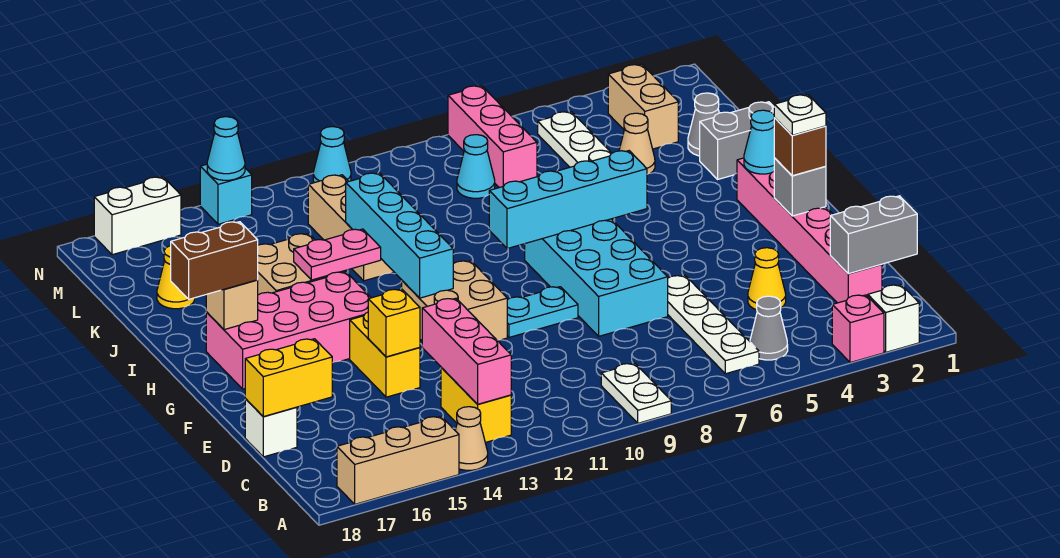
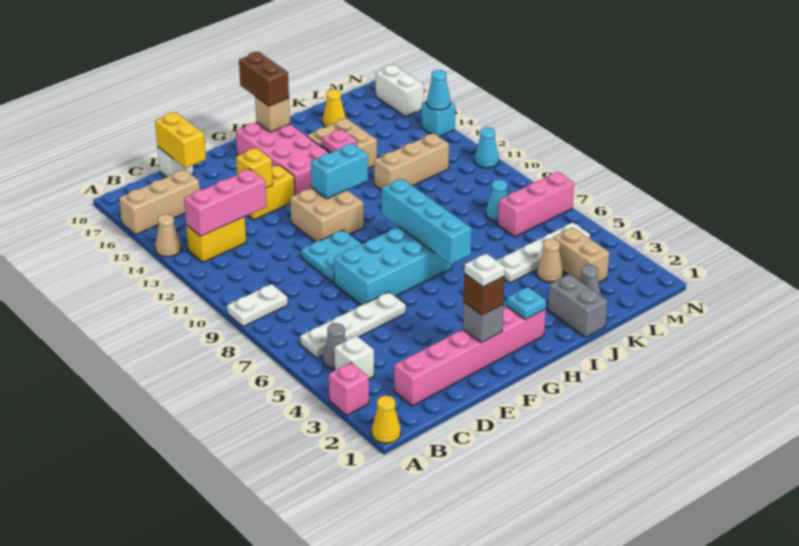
white brick A2 level 1 -> white brick B4 level 1
tan brick A15:A17 level 1 -> tan brick A16:C16 level 1
grey brick C1:C2 level 2 -> none
yellow cone D4 level 1 -> yellow cone A1 level 1
cyan plate F9:F10 level 1 -> cyan plate E9:F10 level 1
cyan brick G12:J12 level 2 -> cyan brick G12:H12 level 2
cyan cone H2 level 2 -> cyan plate H2 level 2
pink plate I13:I14 level 2 -> pink plate I14 level 2
tan brick L3:M3 level 1 -> tan brick L3:L4 level 1

